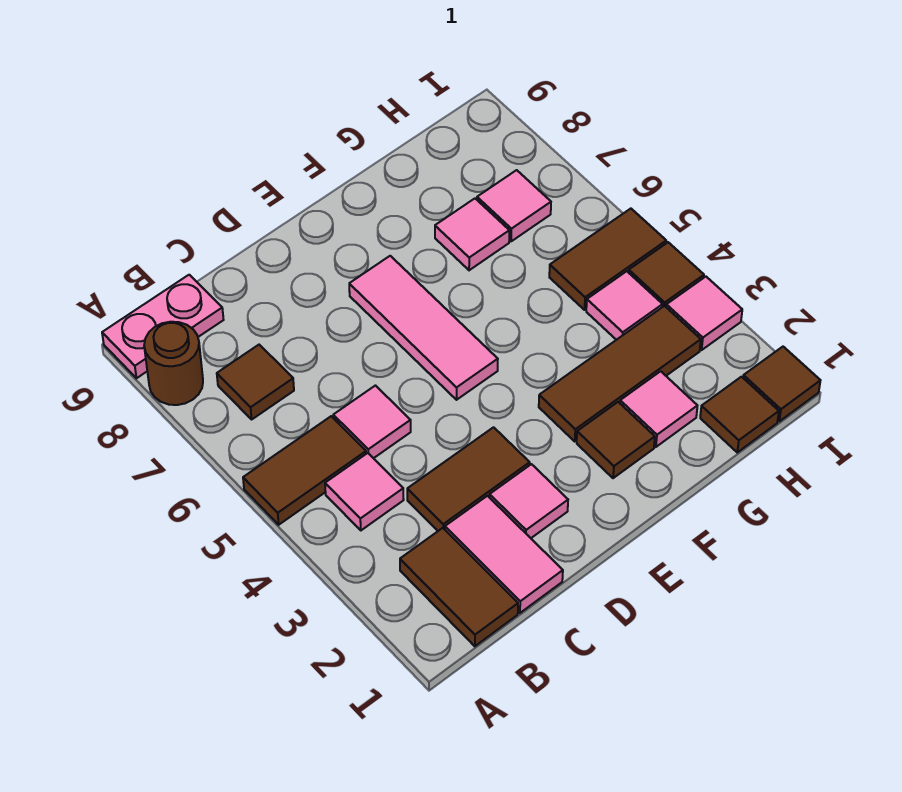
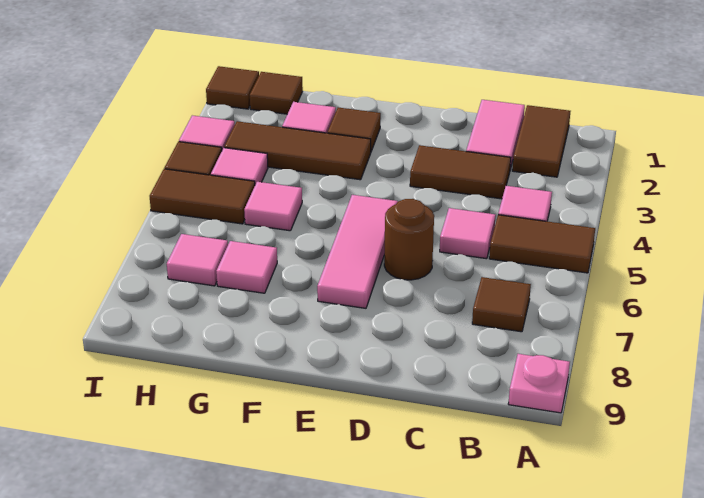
brown round brick A8 level 1 -> brown round brick D6 level 1
pink plate A9:B9 level 1 -> pink plate A9 level 1
pink tile D2 level 1 -> pink tile G5 level 1

